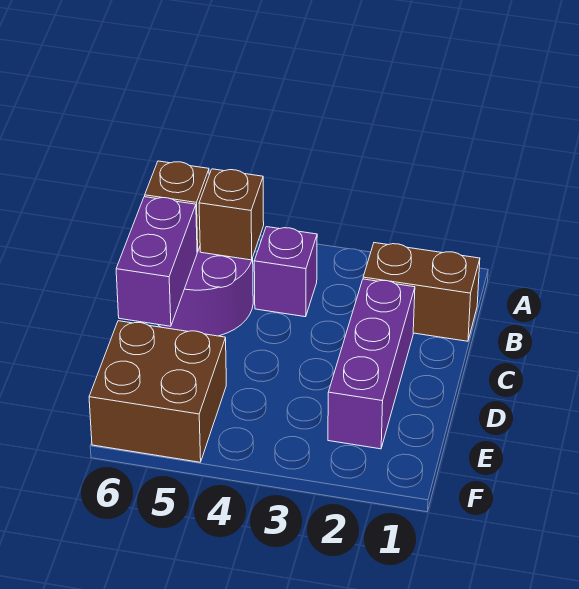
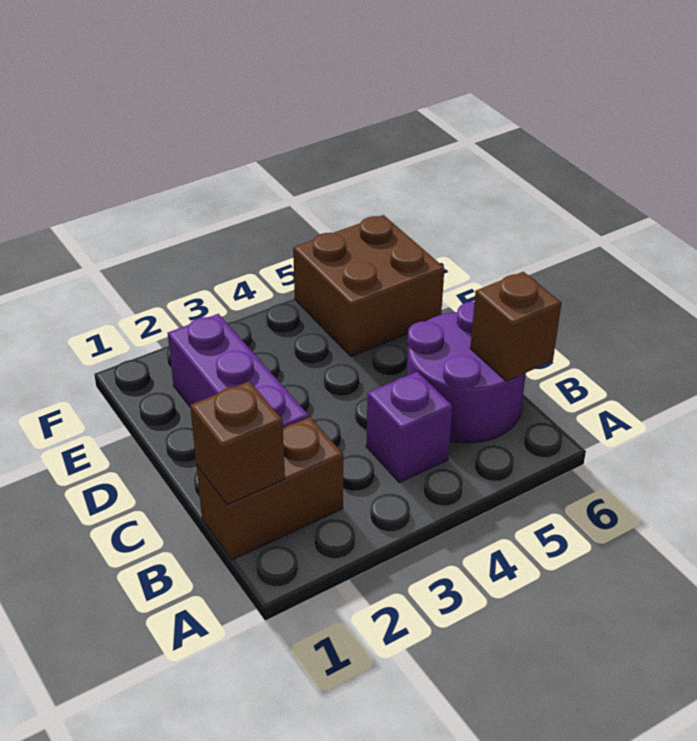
brown brick B5 level 2 -> brown brick B1 level 2
purple brick C6:D6 level 2 -> none

